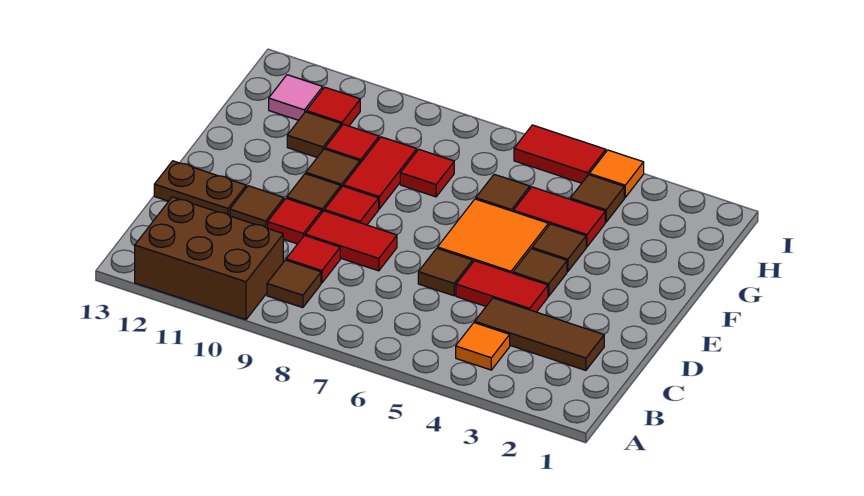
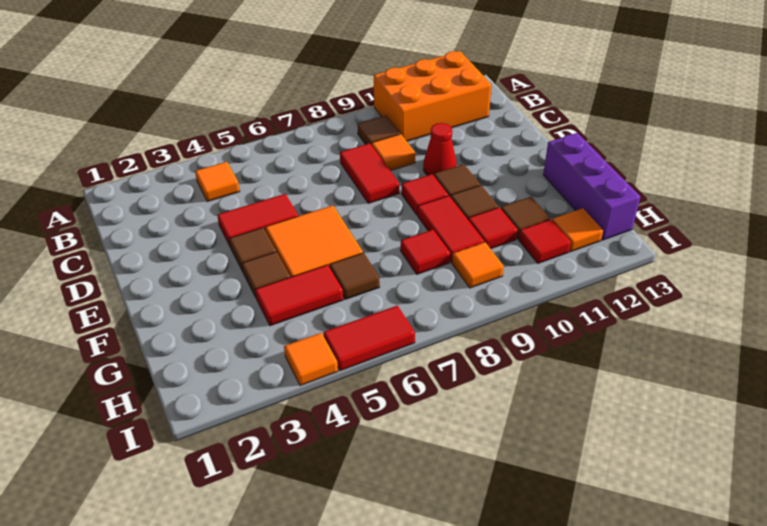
brown brick A10:B12 level 1 -> orange brick A10:B12 level 1
brown tile C2:C4 level 1 -> none
red tile C9 level 1 -> orange tile C9 level 1
brown tile D6 level 1 -> none
red tile D8:D9 level 1 -> red tile C8:D8 level 1
red tile D10 level 1 -> red cone D10 level 1
brown tile D11 level 1 -> none
brown plate D12:D13 level 1 -> none
none -> purple brick F13:H13 level 1
brown tile H4 level 1 -> none
none -> orange tile H9 level 1
pink tile H12 level 1 -> orange tile H12 level 1

